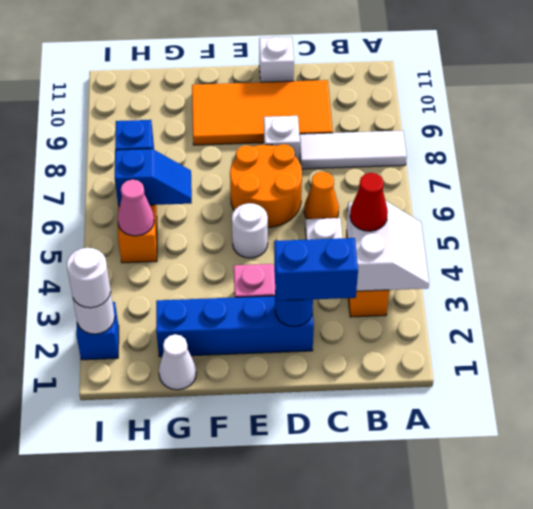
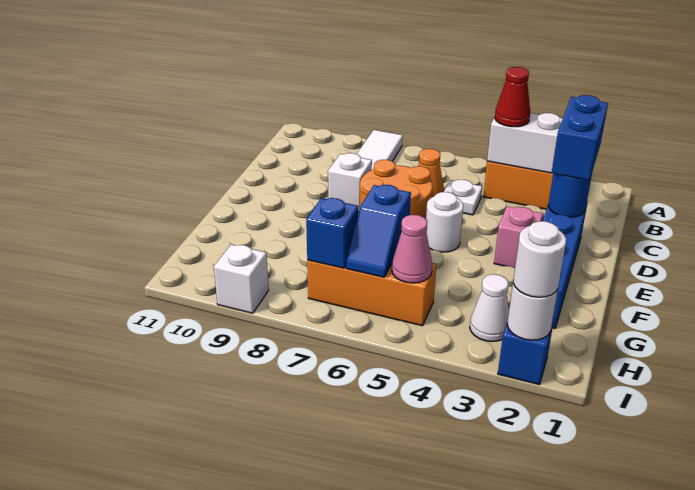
orange tile C9:F10 level 1 -> none
white brick D11 level 1 -> white brick I9 level 1
white cone G1 level 1 -> white cone H3 level 1
blue slope G6:H6 level 2 top H -> blue slope G6:H6 level 2 top G

